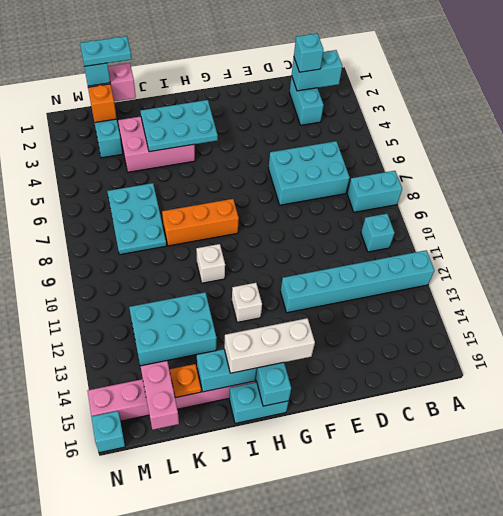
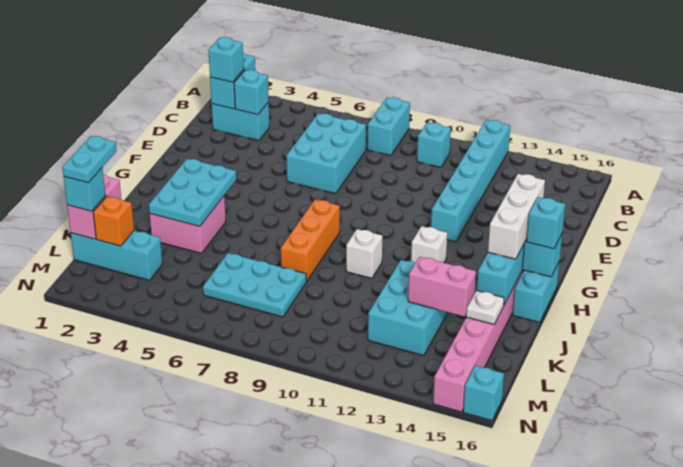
none -> cyan brick C3 level 2
none -> cyan brick H16 level 3
pink brick I3:K4 level 1 -> pink brick I3:J4 level 1
orange plate K15 level 2 -> white plate K15 level 2
pink brick L15:L16 level 2 -> pink brick K13:K14 level 2

